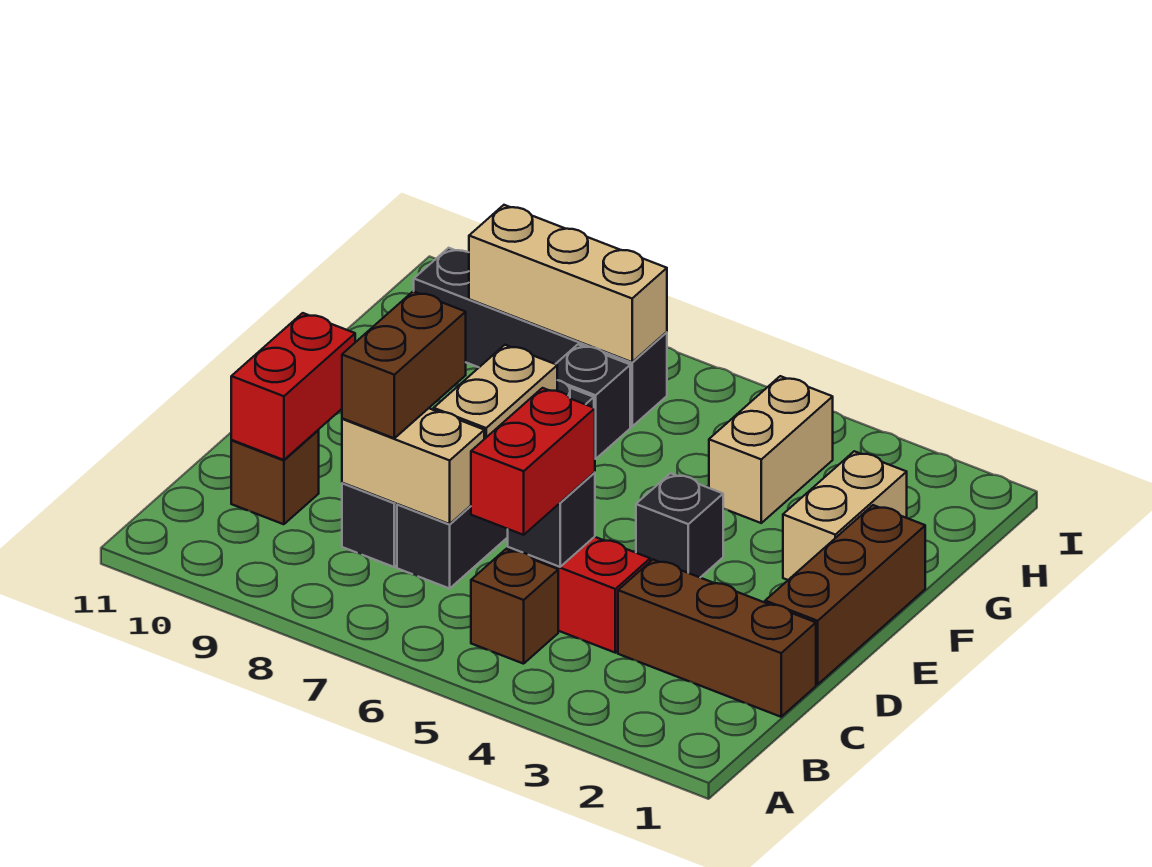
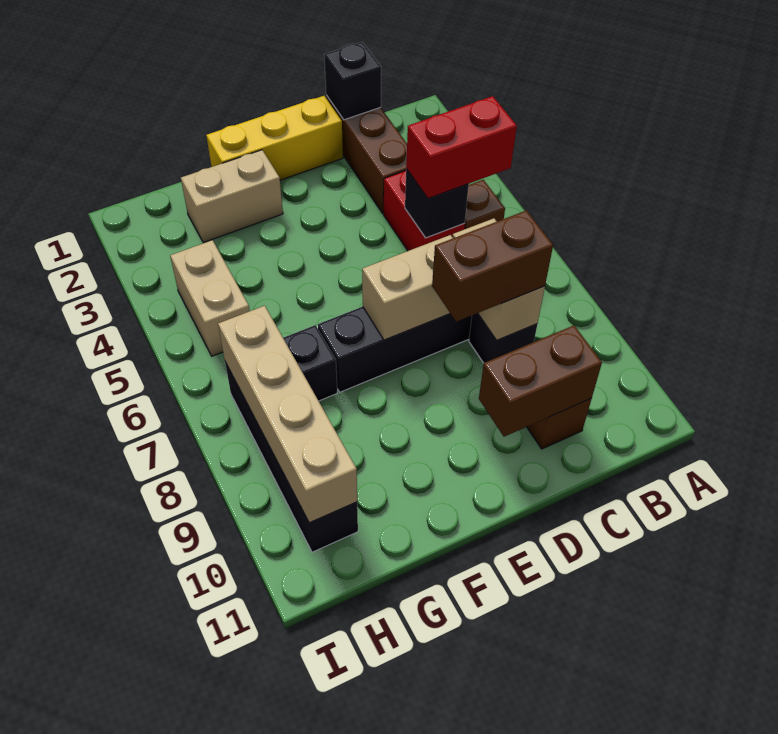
red brick C10:D10 level 2 -> brown brick C10:D10 level 2
brown brick D1:F1 level 1 -> yellow brick D1:F1 level 1
black brick E4 level 1 -> black brick C1 level 2
tan brick G4:H4 level 1 -> tan brick H4:H5 level 1
tan brick H7:H9 level 2 -> tan brick H7:H10 level 2

